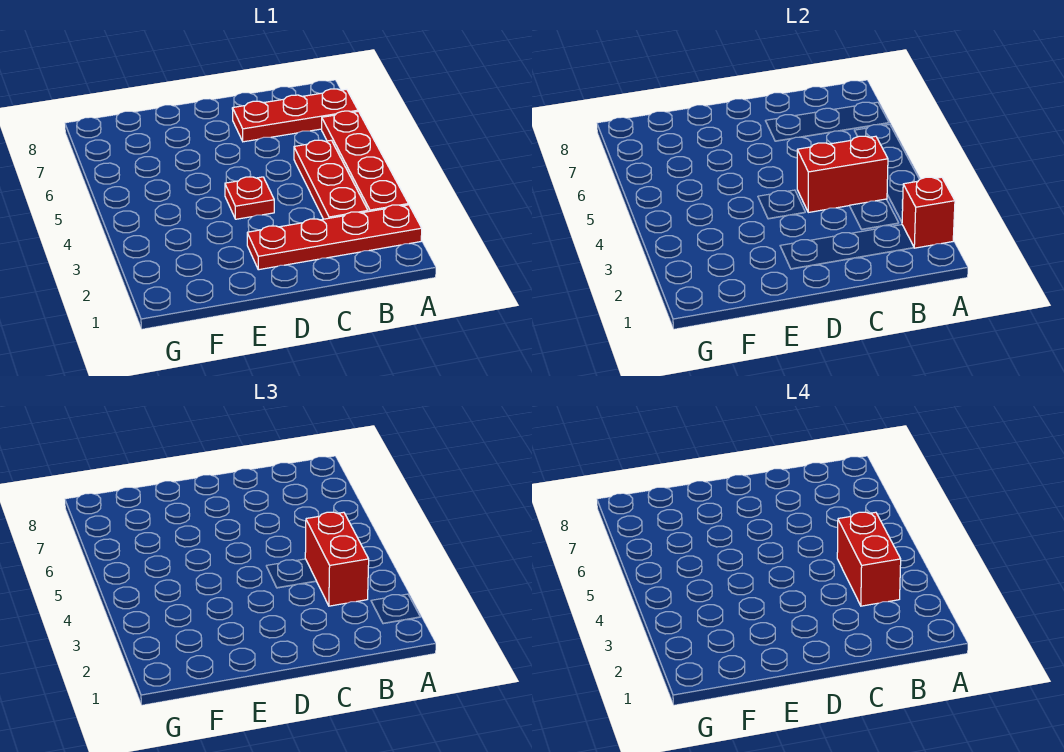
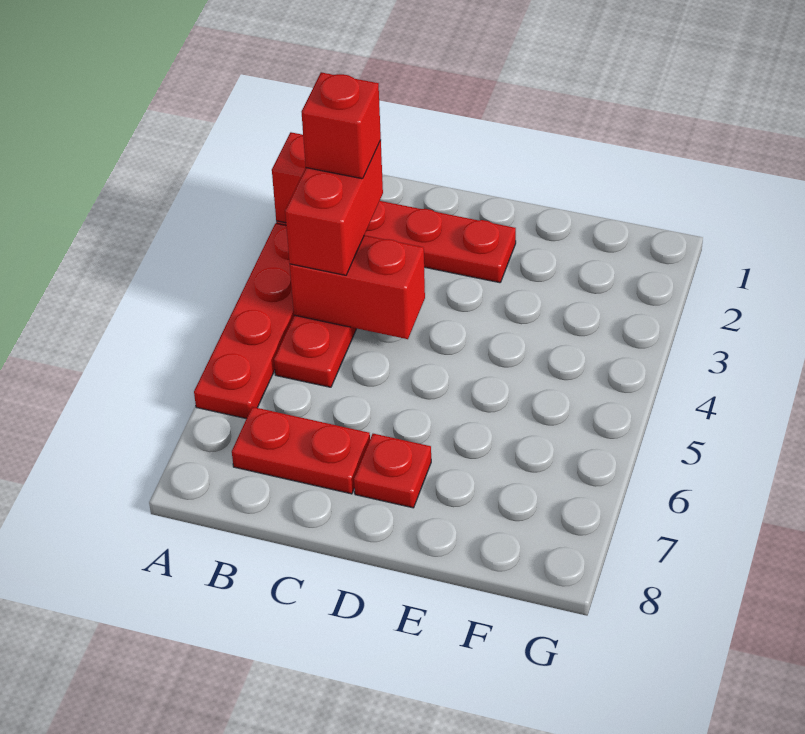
red plate A7:C7 level 1 -> red plate B7:C7 level 1
red brick B3:B4 level 4 -> red brick B3 level 4
red plate D4 level 1 -> red plate D7 level 1

